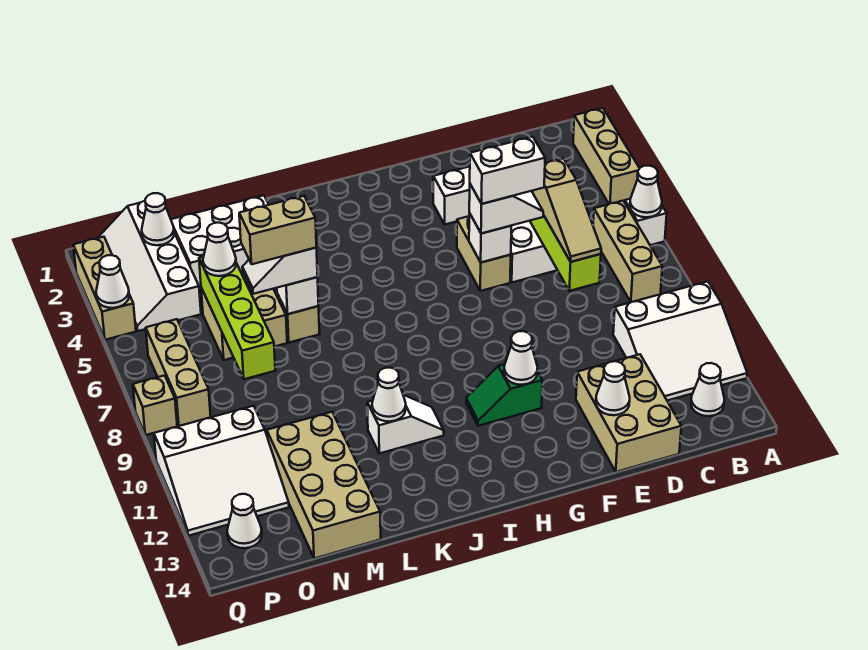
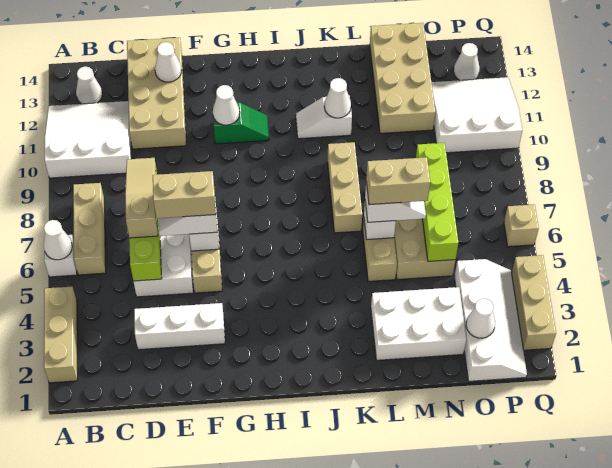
tan brick D12:E14 level 1 -> tan brick D11:E14 level 1
white brick E6:F6 level 4 -> tan brick E6:F6 level 4
white cone N5 level 3 -> none
tan brick P6:P8 level 1 -> tan brick K7:K9 level 1
white cone Q4 level 2 -> none
tan brick Q8 level 1 -> tan brick Q6 level 1

